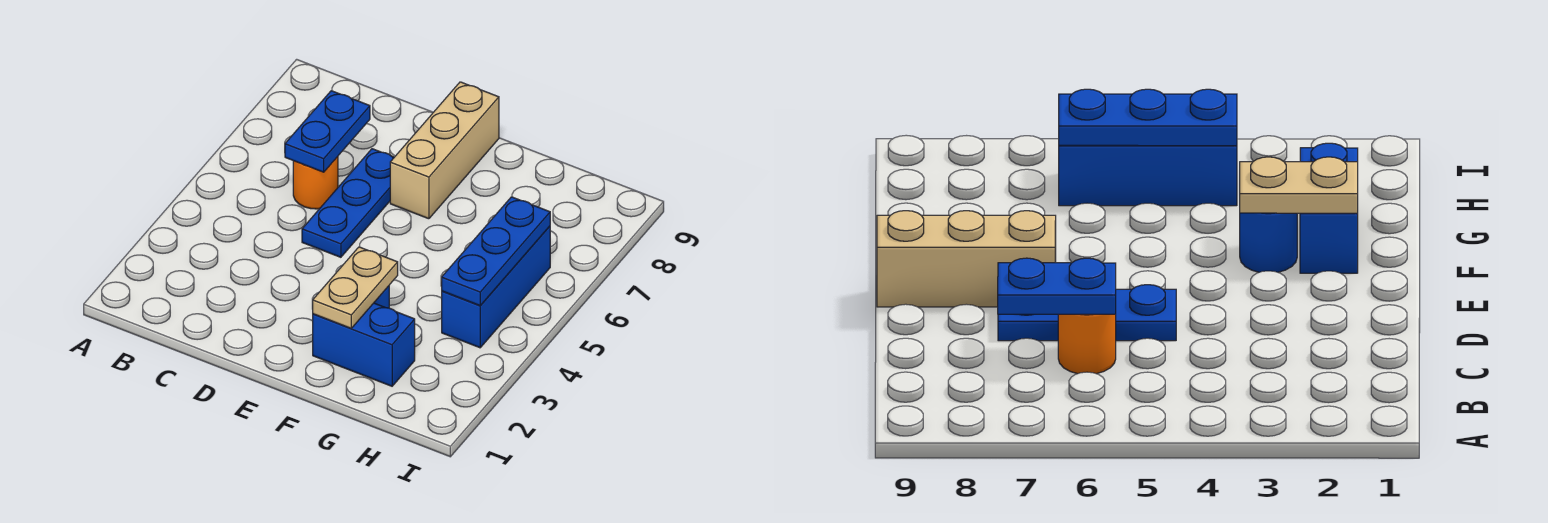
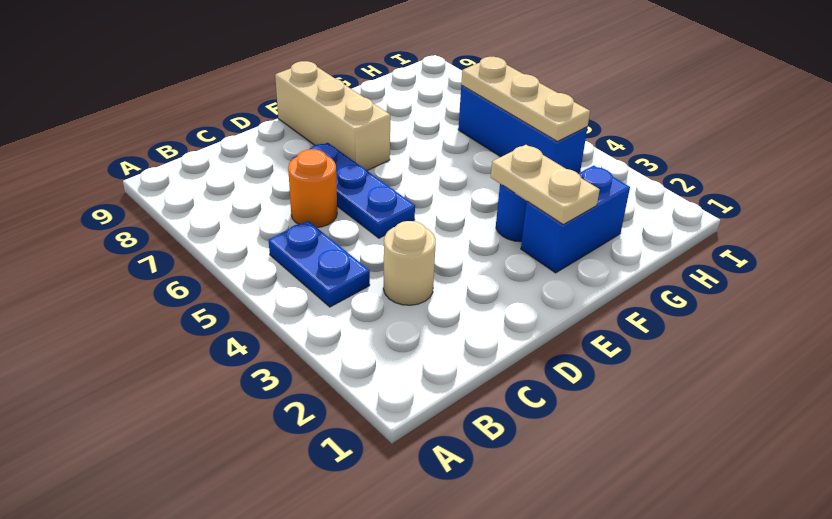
none -> tan round brick C3 level 1
blue plate C6:C7 level 2 -> blue plate B4:B5 level 1
blue plate H4:H6 level 2 -> tan plate H4:H6 level 2

